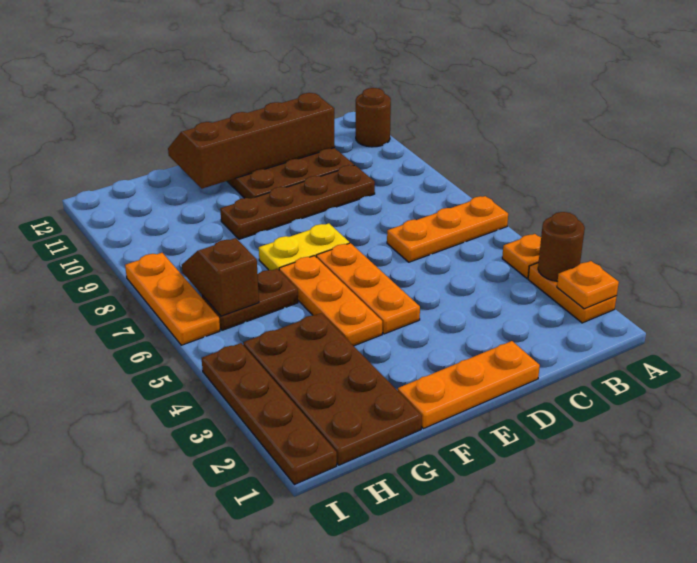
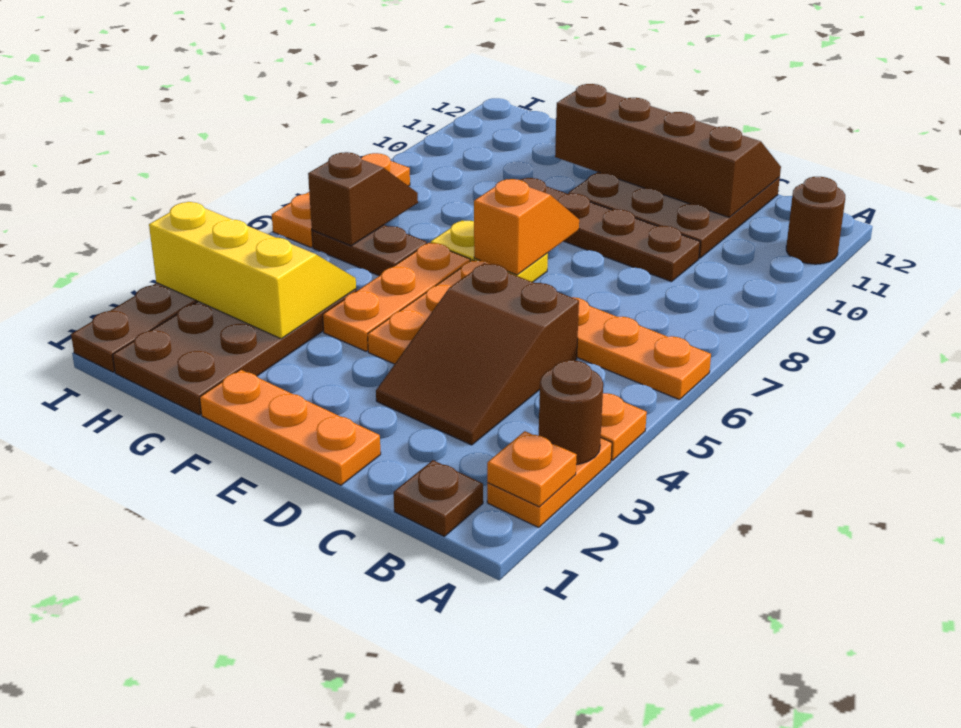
none -> brown plate B1 level 1
none -> brown slope C3:D5 level 1 top 5
none -> orange slope E7:E8 level 2 top 7
none -> yellow slope G3:I4 level 2 top 3

